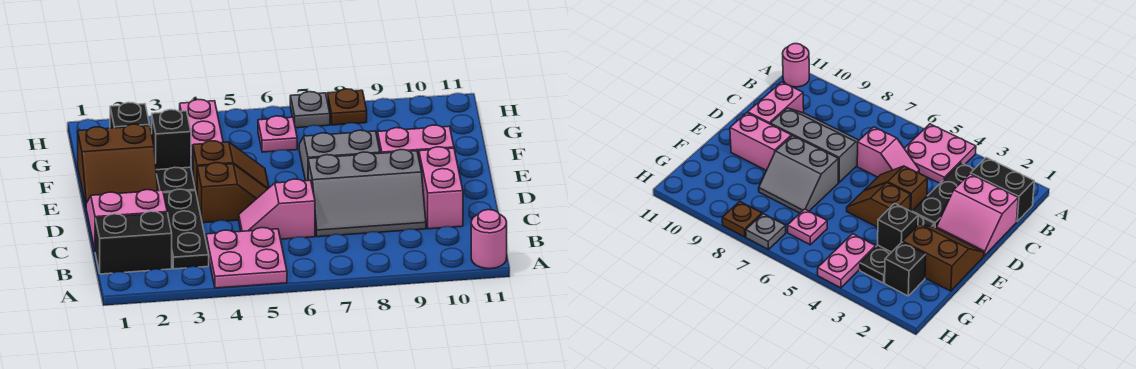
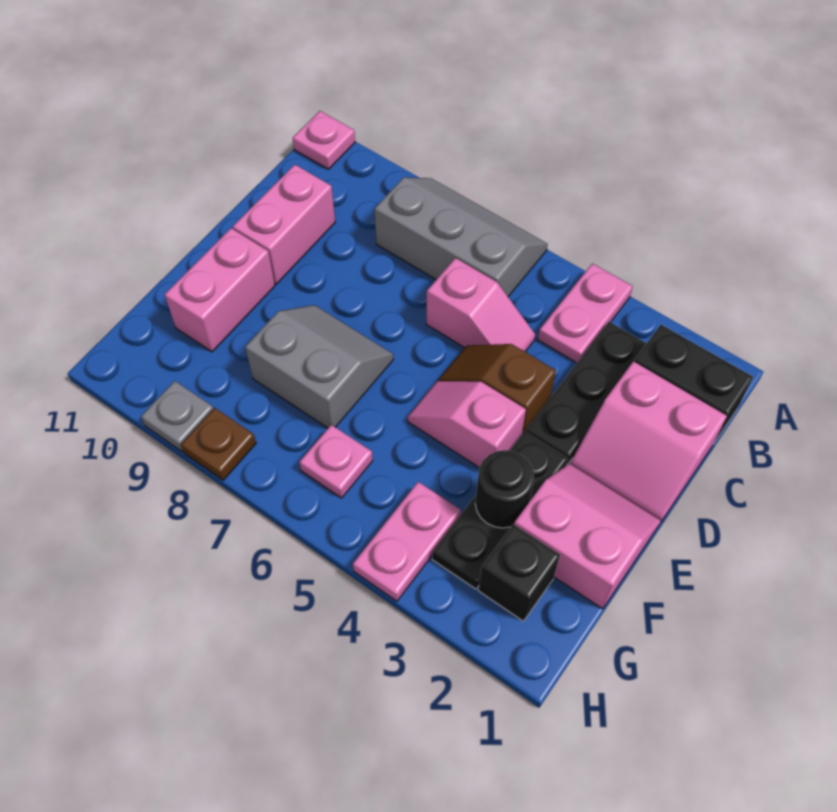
pink plate A4:B5 level 1 -> pink plate A4:B4 level 1
pink round brick A11 level 1 -> pink plate A11 level 1
grey slope C7:D9 level 1 top D -> grey slope A6:B8 level 1 top B
brown slope E1:F2 level 1 top F -> pink slope E1:F2 level 1 top F
brown slope E4:E5 level 1 top 4 -> pink slope E4:E5 level 1 top 4
grey slope E7:F8 level 1 top E -> grey slope E7:F8 level 1 top F
pink brick E9:E10 level 1 -> pink brick E10:F10 level 1
black brick F3 level 2 -> black round brick F3 level 2
grey plate H7 level 1 -> grey plate H9 level 1

